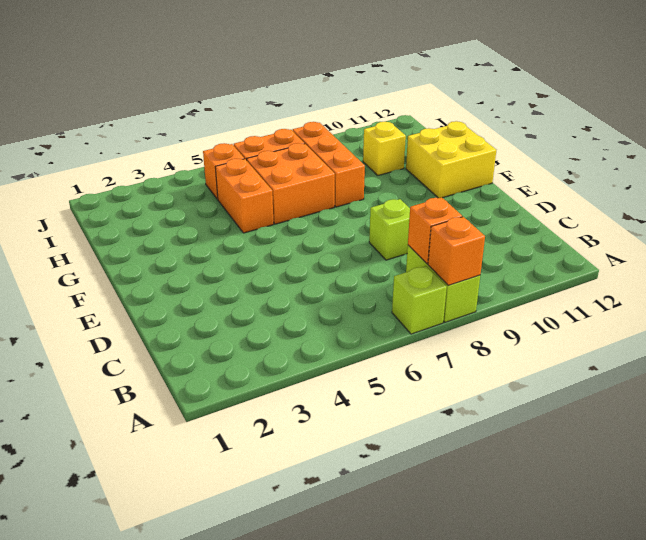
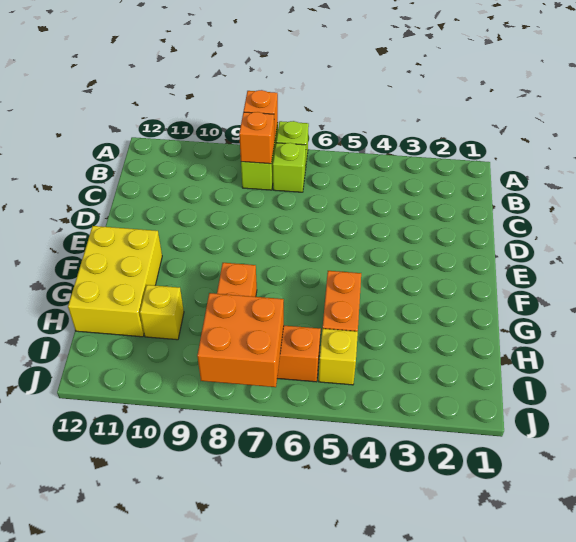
lime brick D8 level 1 -> lime brick B7 level 1
yellow brick F11:G12 level 1 -> yellow brick F11:H12 level 1
orange brick G6:H7 level 1 -> orange brick I7:J8 level 2
orange brick I5 level 1 -> yellow brick I5 level 1

